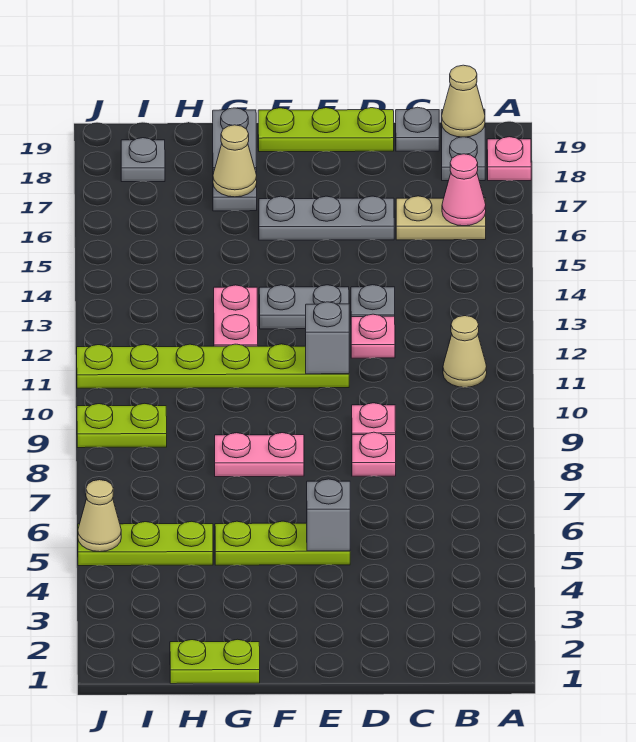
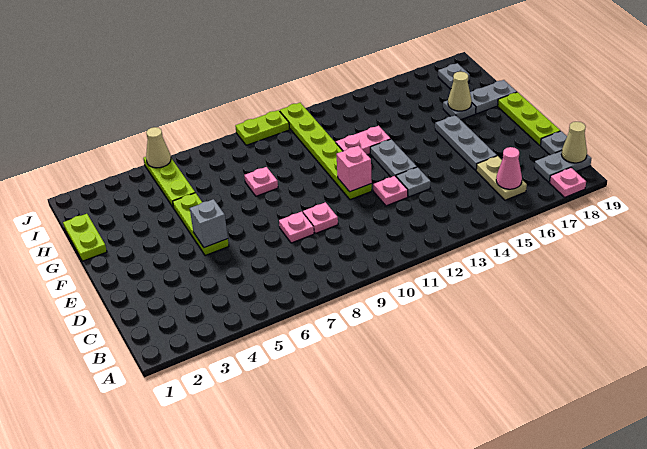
tan cone B11 level 1 -> none
grey brick E11 level 2 -> pink brick E11 level 2
pink plate F8:G8 level 1 -> pink plate G8 level 1
lime plate I9:J9 level 1 -> lime plate J9:J10 level 1

